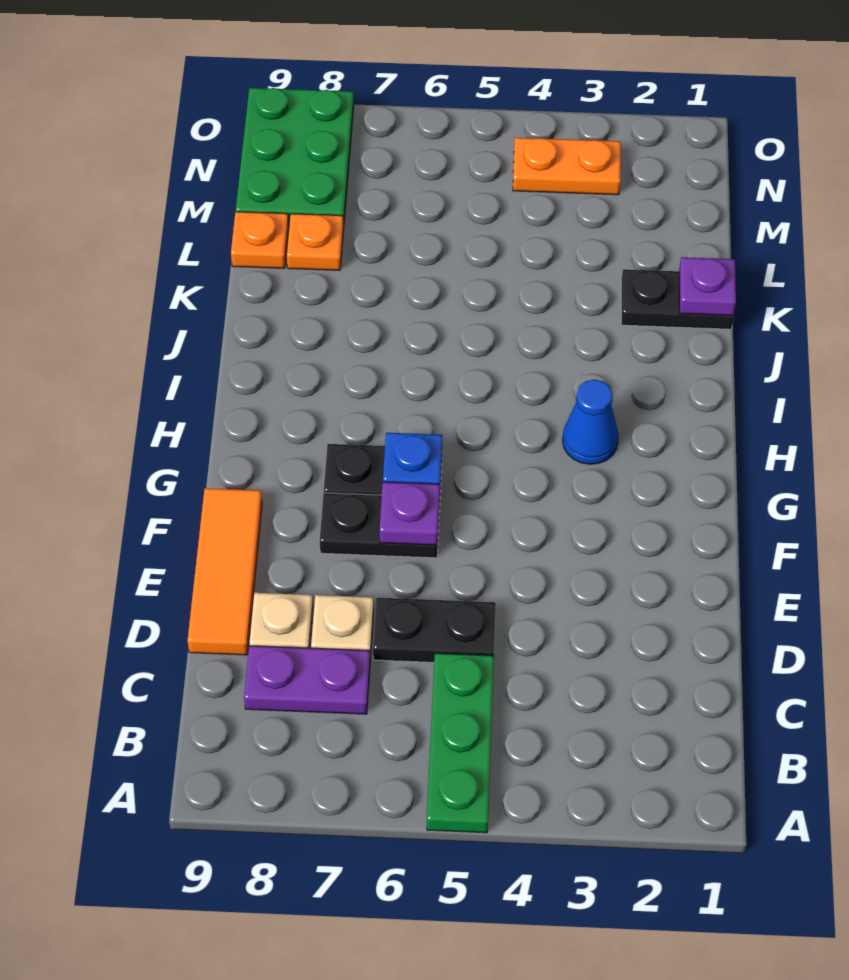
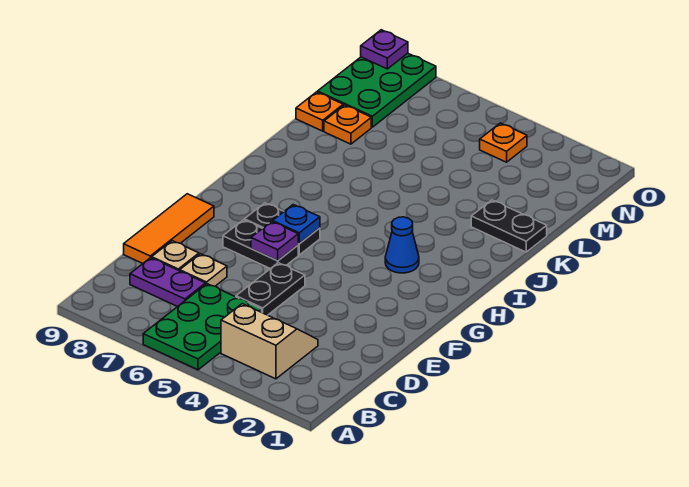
green plate A5:C5 level 1 -> green plate A5:C6 level 1
none -> tan slope B3:C4 level 1 top B
black plate D5:D6 level 1 -> black plate D5:E5 level 1
purple plate K1 level 2 -> purple plate O9 level 2
orange plate N3:N4 level 1 -> orange plate N4 level 1

